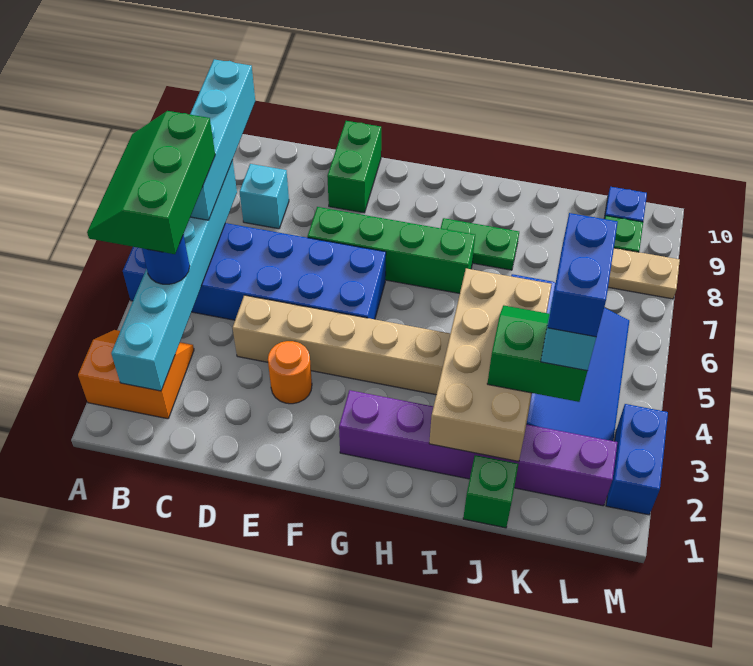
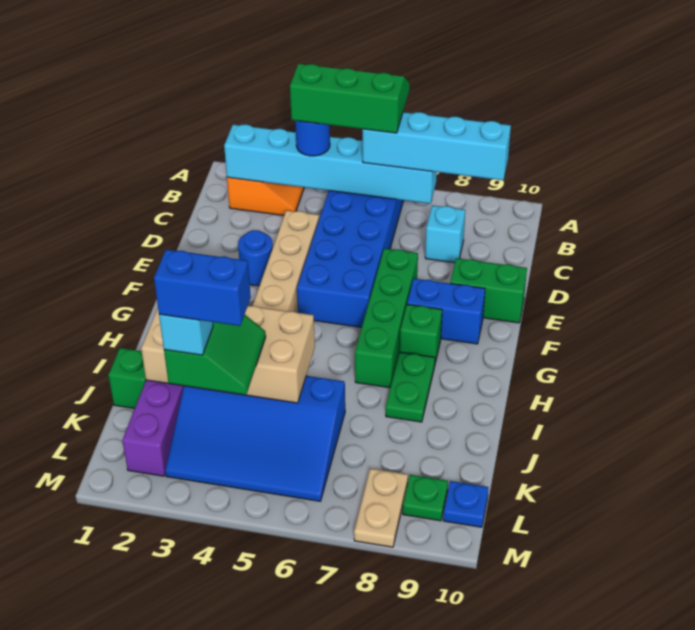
orange round brick E3 level 1 -> blue round brick E3 level 1
none -> green brick G8 level 1
blue brick M2:M3 level 1 -> blue brick F8:F9 level 1

